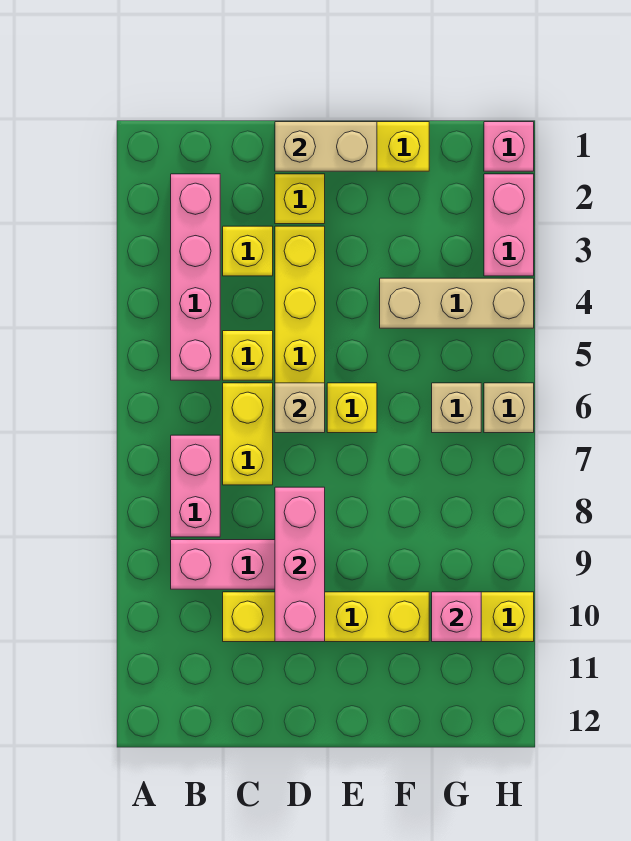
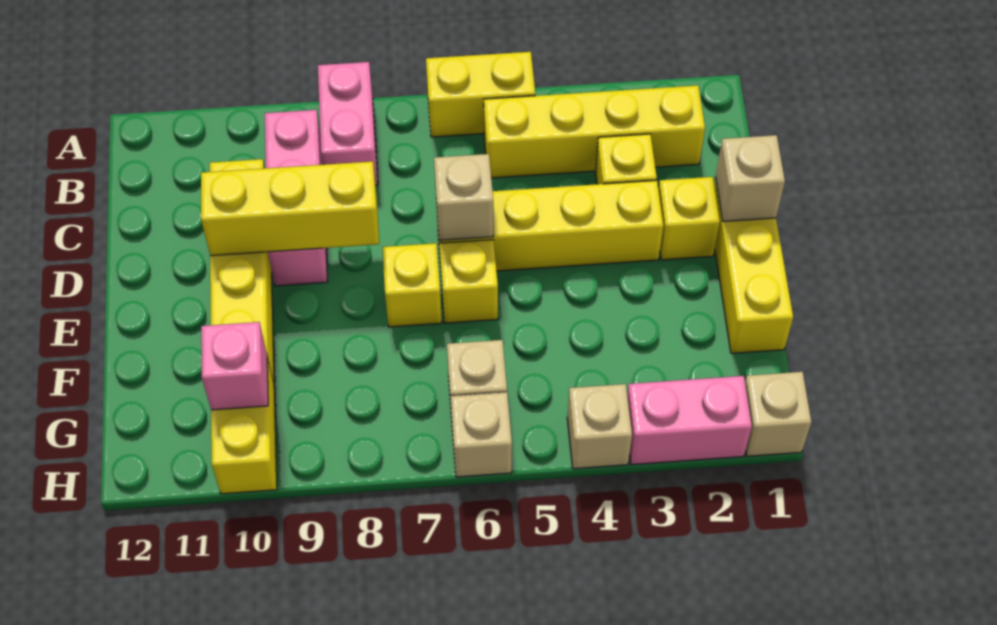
pink brick B2:B5 level 1 -> yellow brick B2:B5 level 1
pink brick B7:B8 level 1 -> pink brick A8:B8 level 1
yellow brick C5 level 1 -> yellow brick E7 level 1
yellow brick C6:C7 level 1 -> yellow brick A5:A6 level 1
tan brick D1:E1 level 2 -> tan brick D1 level 2
pink brick D8:D10 level 2 -> yellow brick D8:D10 level 2
tan brick F4:H4 level 1 -> tan brick H4 level 1
pink brick H1 level 1 -> tan brick H1 level 1

